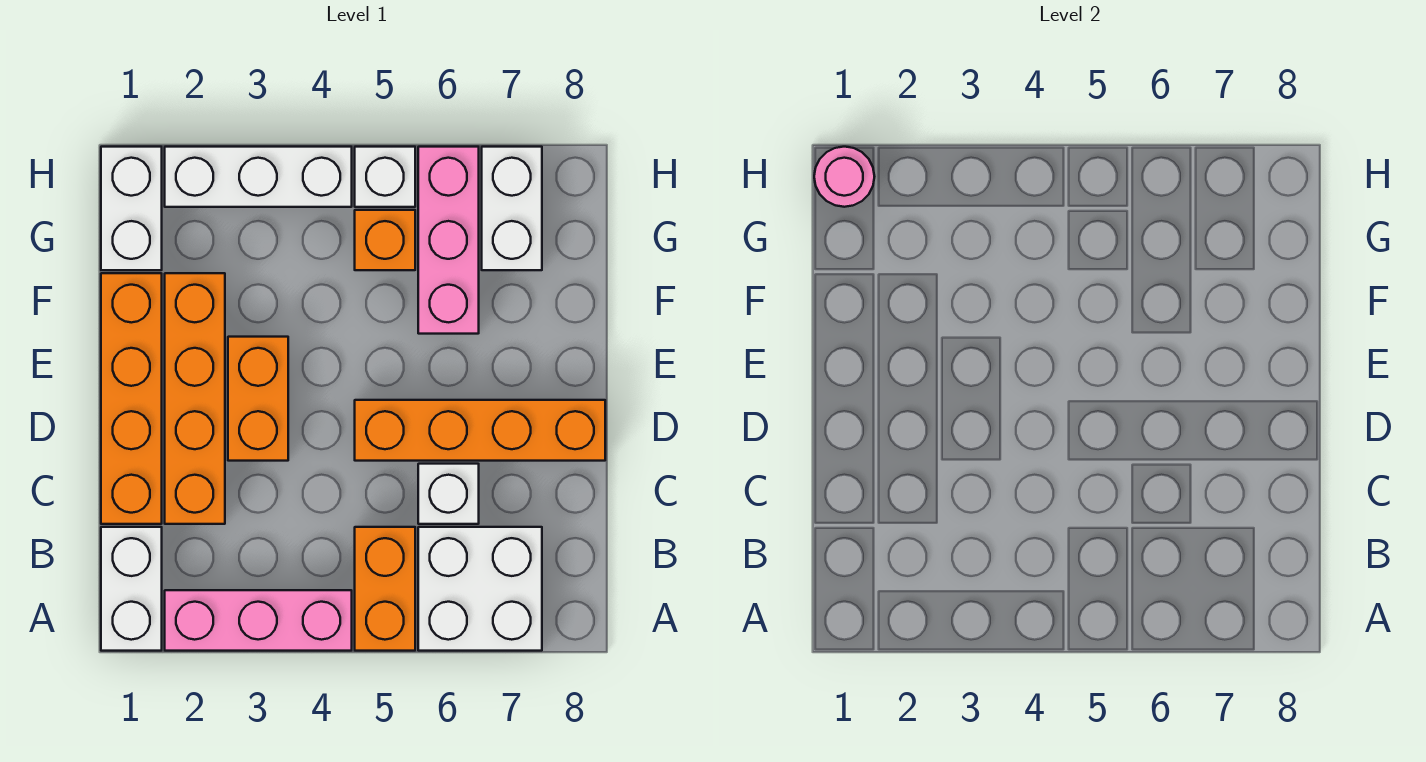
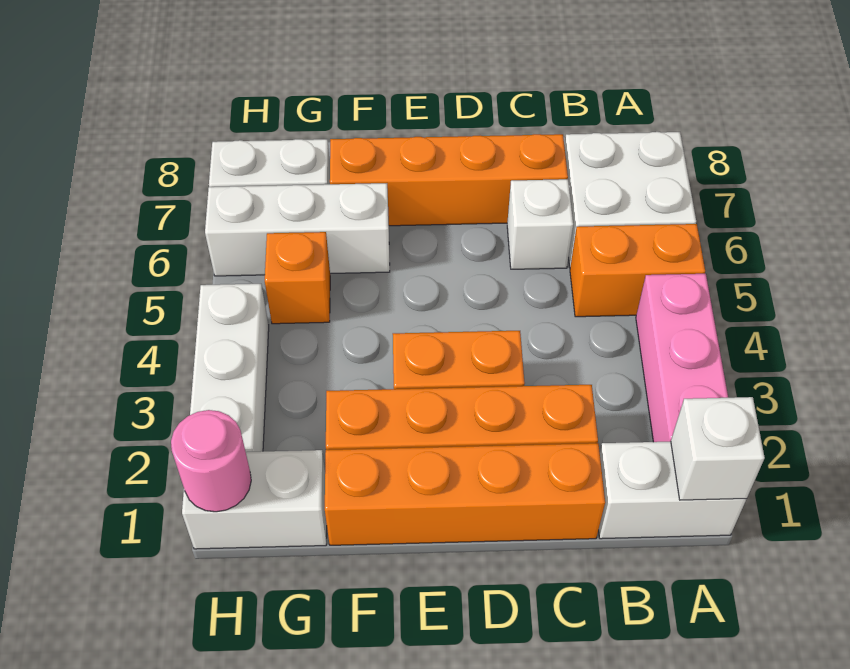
orange brick D5:D8 level 1 -> orange brick C7:F7 level 1
pink brick F6:H6 level 1 -> white brick F6:H6 level 1
white brick H5 level 1 -> white brick A1 level 2

